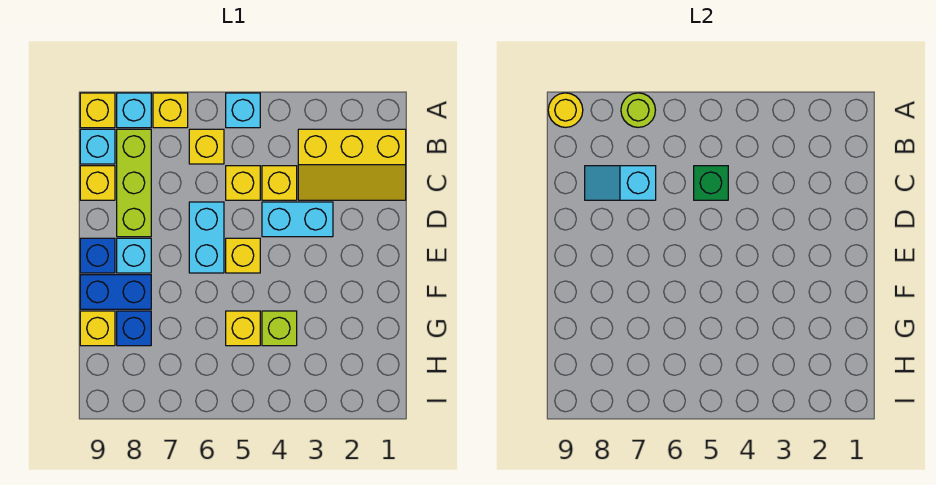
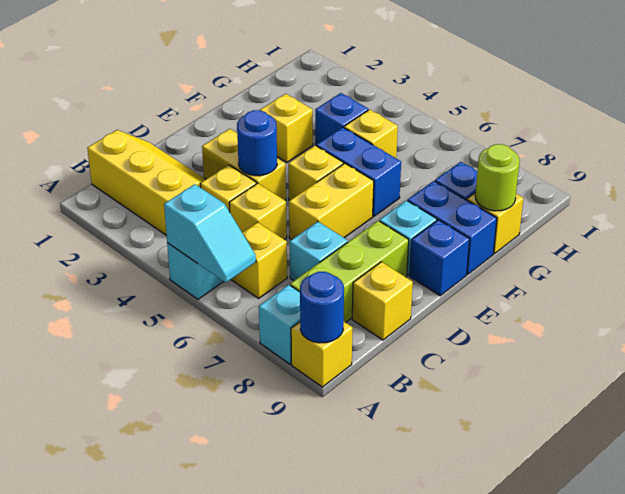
yellow brick A7 level 1 -> yellow brick F3 level 1
lime round brick A7 level 2 -> lime round brick G9 level 2
yellow round brick A9 level 2 -> blue round brick A9 level 2
cyan brick B9 level 1 -> cyan brick C7 level 1
green brick C5 level 2 -> none
cyan slope C7:C8 level 2 top 7 -> cyan slope A5:A6 level 2 top 5
cyan brick D3:D4 level 1 -> yellow brick D3:D4 level 1
none -> blue round brick D4 level 2
cyan brick D6:E6 level 1 -> yellow brick D6:E6 level 1
none -> blue brick F5:F6 level 1
lime brick G4 level 1 -> blue brick G4 level 1

